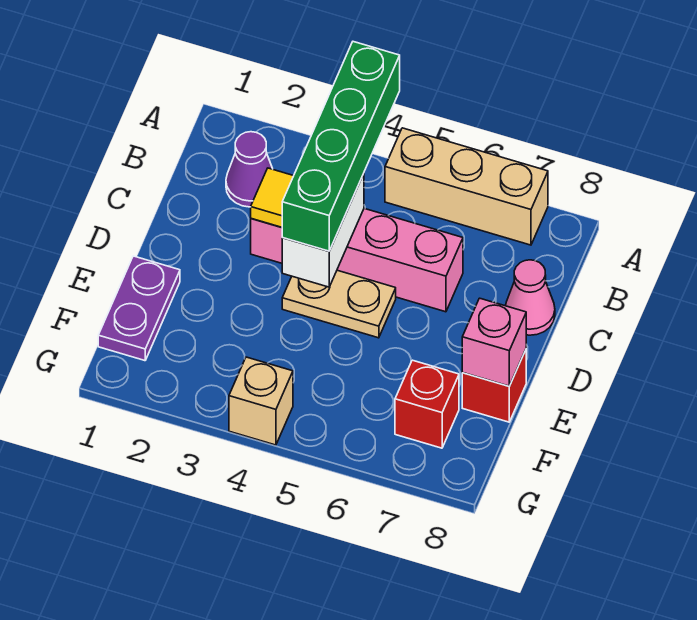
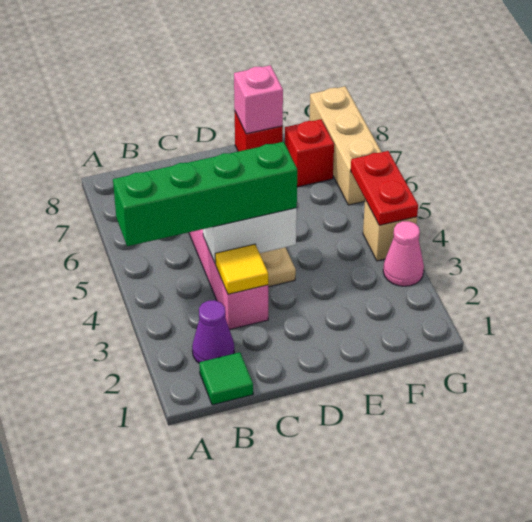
tan brick A5:A7 level 1 -> tan brick G6:G8 level 1
none -> green tile B1 level 1
pink cone C8 level 1 -> pink cone G3 level 1
purple plate E1:F1 level 1 -> none
none -> red plate G4:G5 level 2

